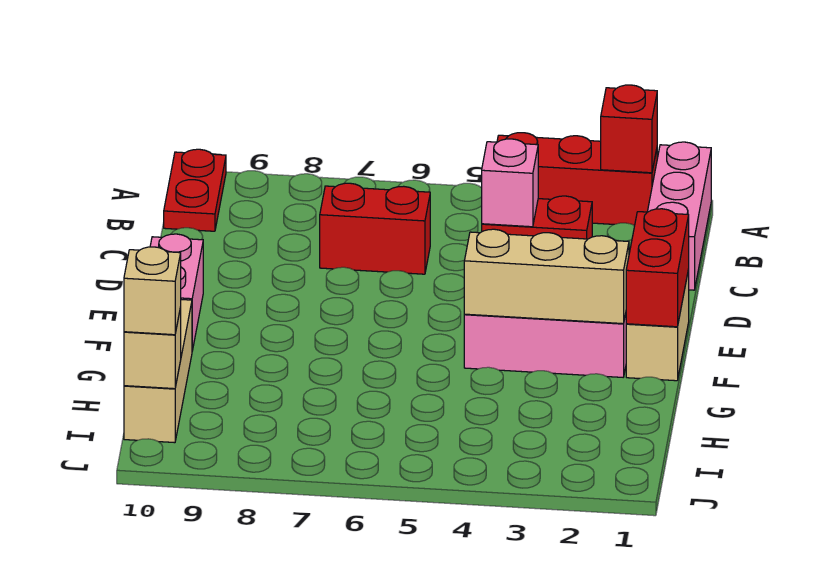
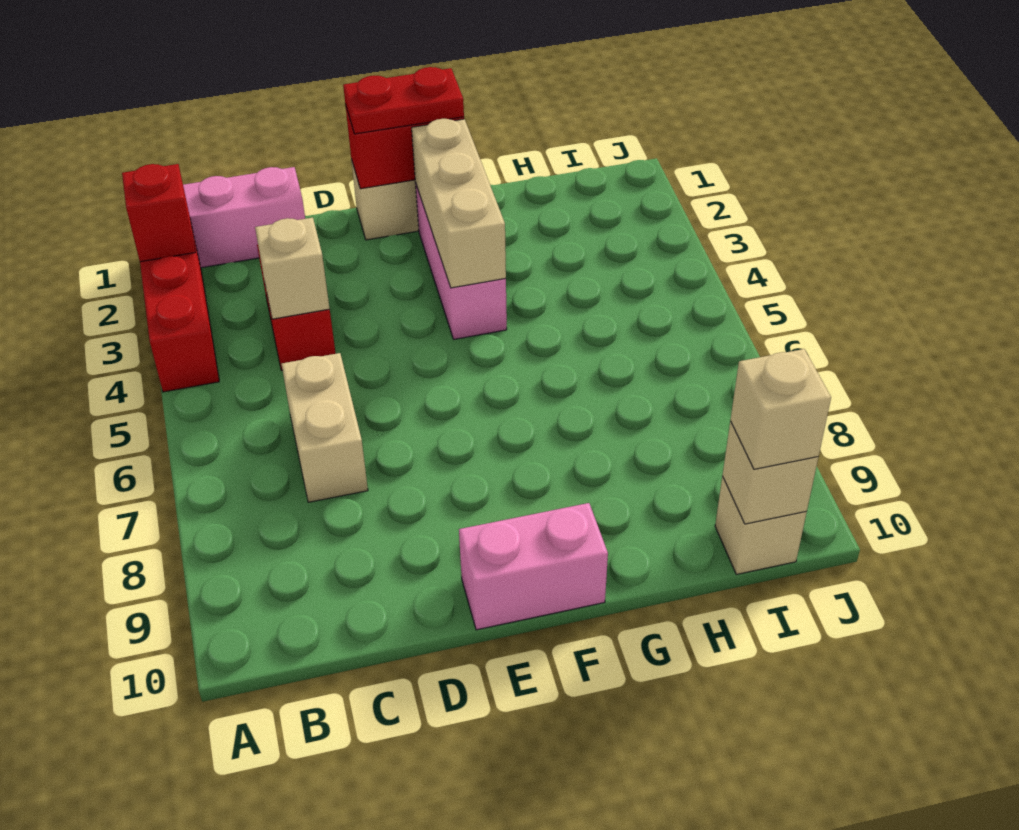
red plate A10:B10 level 1 -> red plate E1:F1 level 3
pink brick C4 level 2 -> tan brick C4 level 2
red brick C6:C7 level 1 -> tan brick C6:C7 level 1
tan brick G10:I10 level 1 -> tan brick I10 level 1

